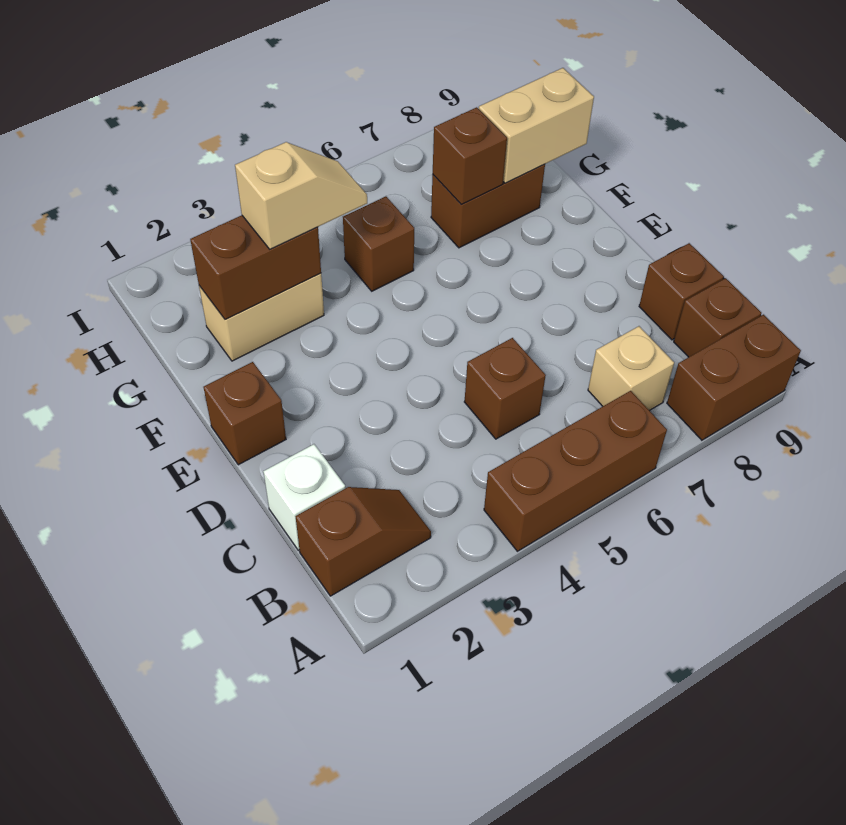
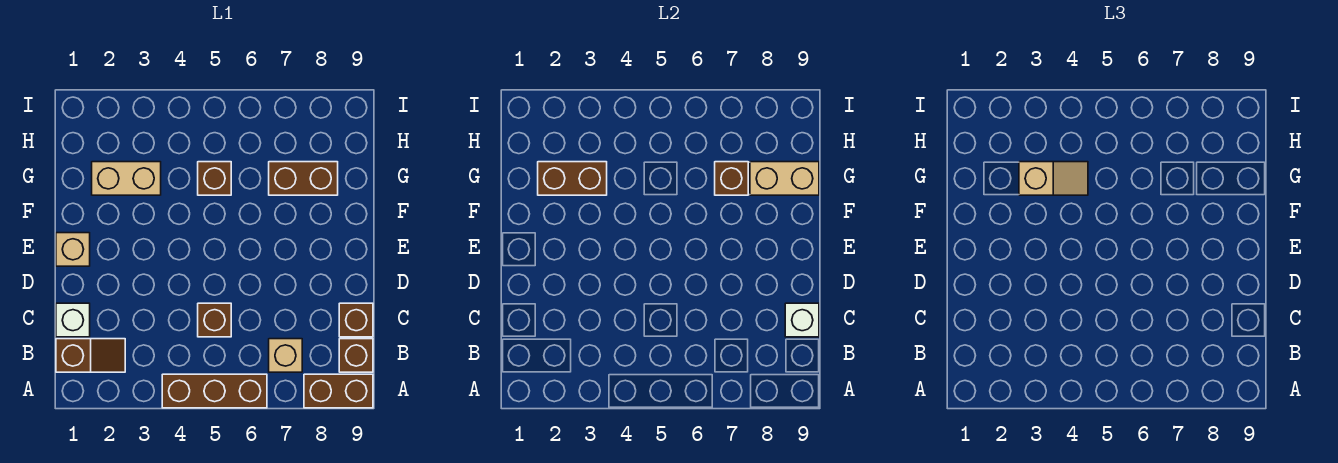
none -> white brick C9 level 2
brown brick E1 level 1 -> tan brick E1 level 1

